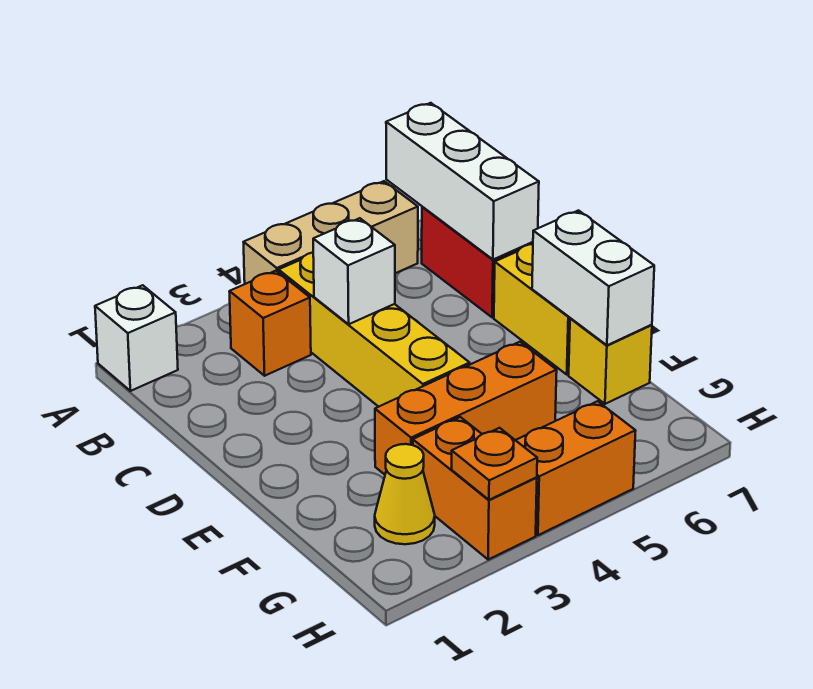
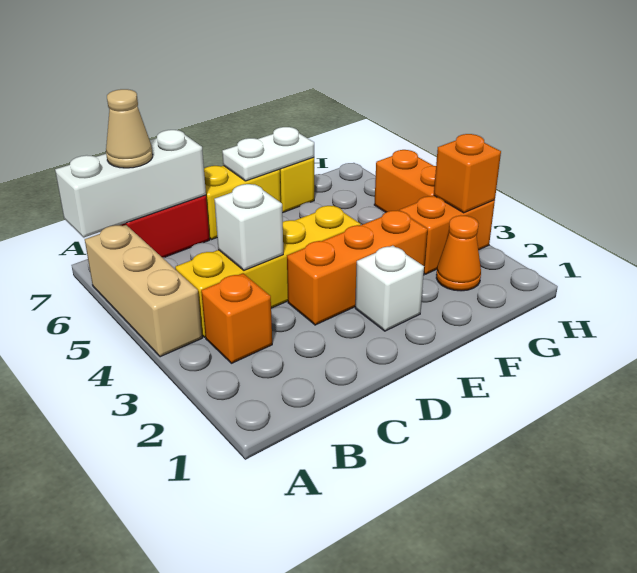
white brick A1 level 1 -> white brick E2 level 1
none -> tan cone B7 level 3
white brick E7:F7 level 2 -> white plate E7:F7 level 2
orange brick F3:F5 level 1 -> orange brick D3:F3 level 1
yellow cone G2 level 1 -> orange cone G2 level 1
orange plate H3 level 2 -> orange brick H3 level 2

